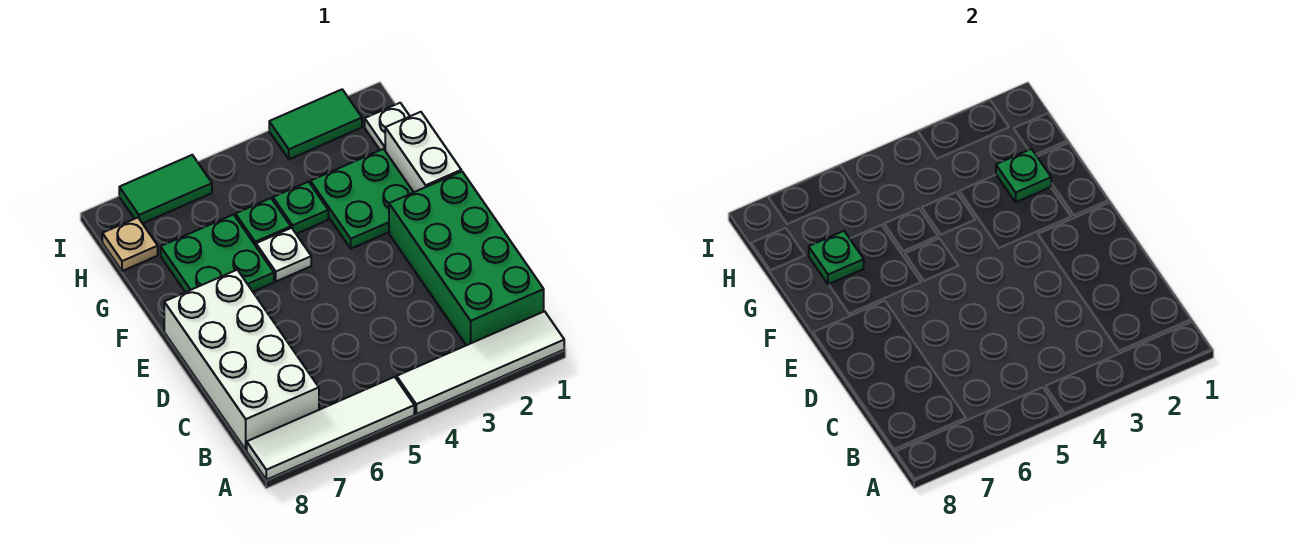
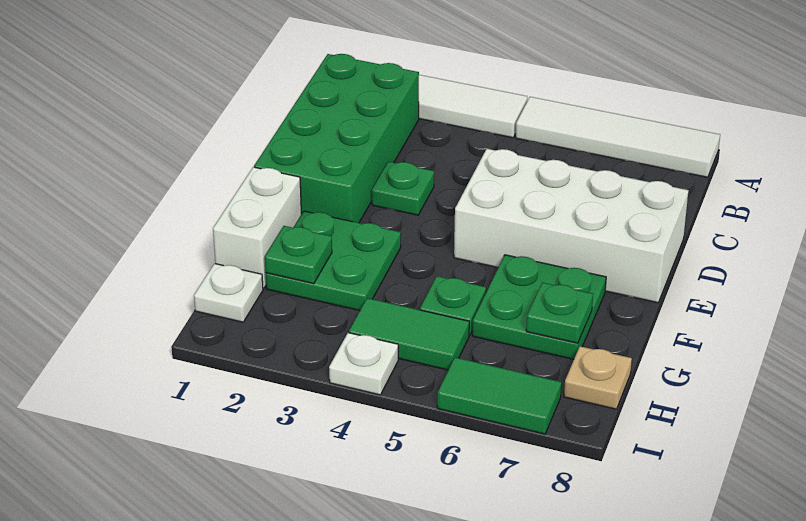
white brick B7:E8 level 1 -> white brick D5:E8 level 1
white plate F5 level 1 -> white plate I4 level 1
green plate G4 level 1 -> green plate D3 level 1
green tile I2:I3 level 1 -> green tile H4:H5 level 1

